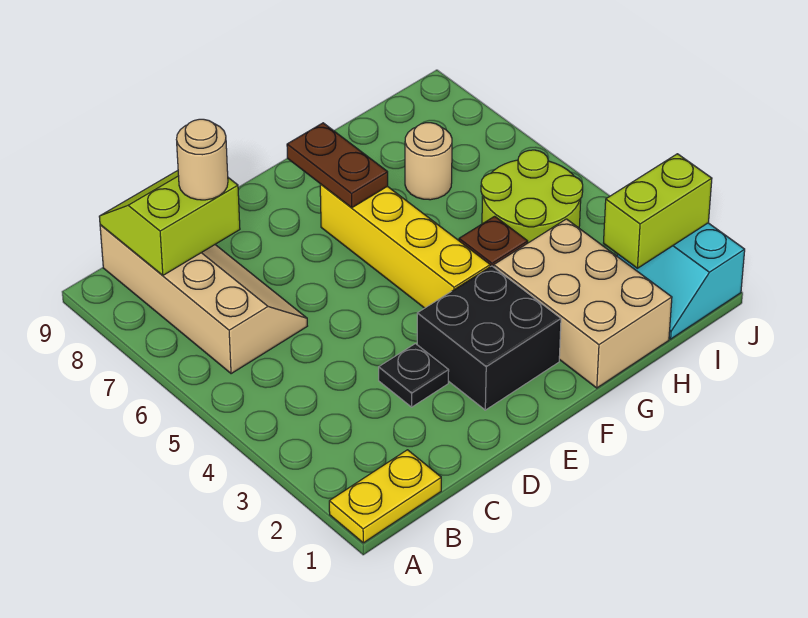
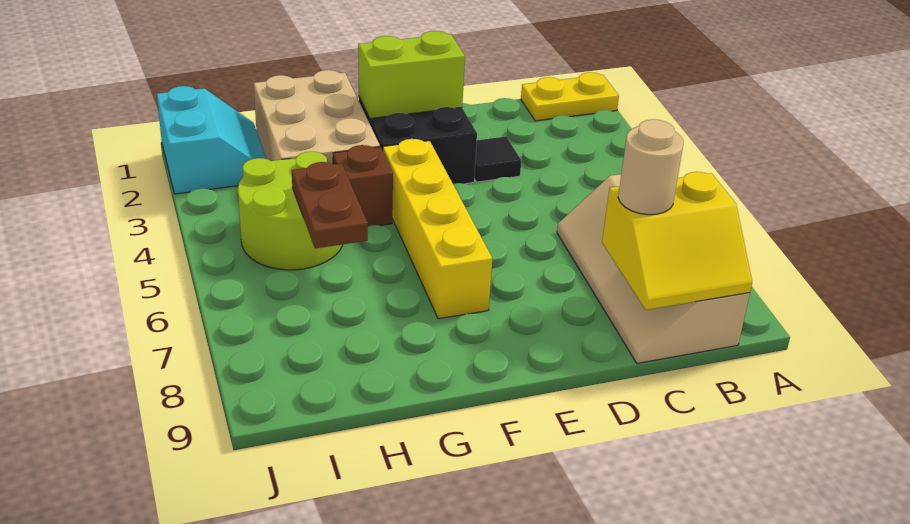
lime slope B8:C9 level 2 top 8 -> yellow slope B8:C9 level 2 top 8
black plate D3 level 1 -> black tile D3 level 1
brown plate F7:F8 level 2 -> brown plate H5:H6 level 2
tan round brick H7 level 1 -> none
lime brick I2:J2 level 2 -> lime brick E2:F2 level 2

